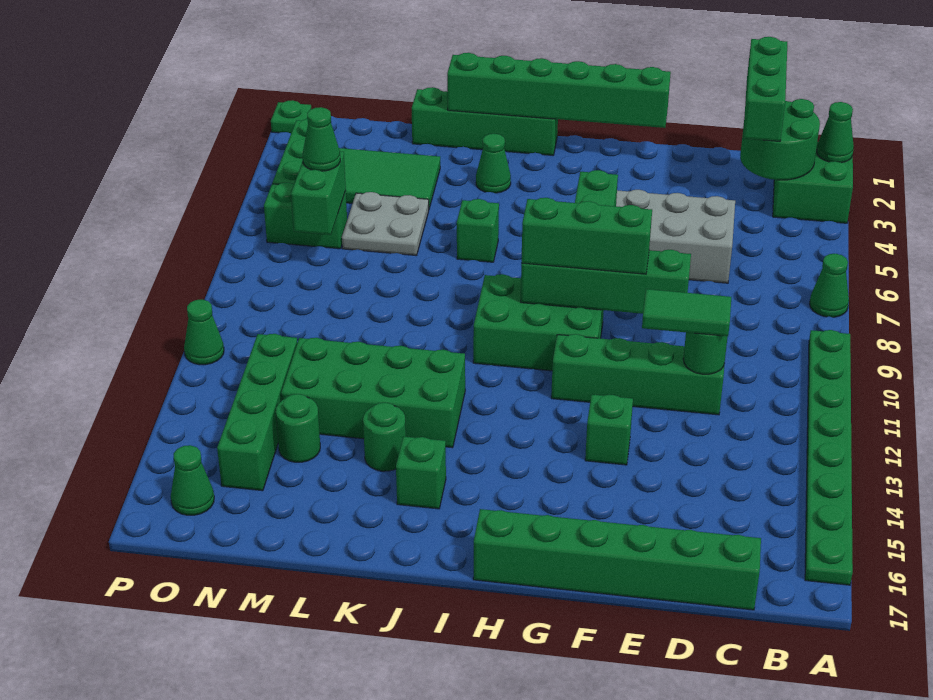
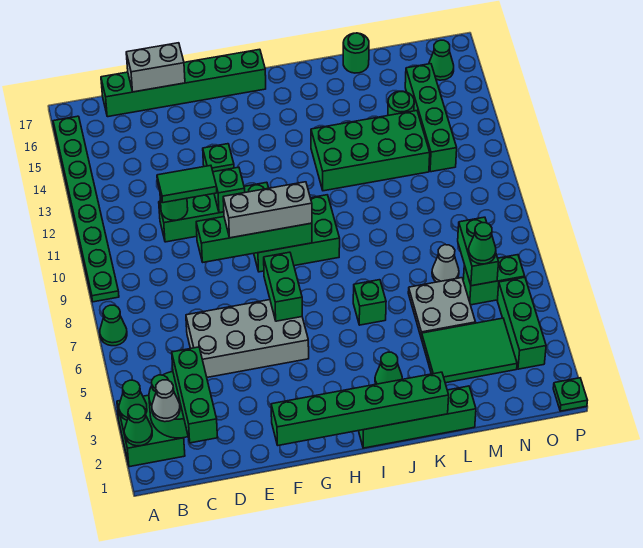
none -> grey cone B2 level 3
none -> grey brick D17:E17 level 2
green brick F9:H9 level 3 -> grey brick F9:H9 level 3
green brick J15 level 1 -> green brick F11 level 2
green round brick K14 level 1 -> green round brick L17 level 1
none -> grey cone M7 level 1
green cone P11 level 1 -> green cone A3 level 2

